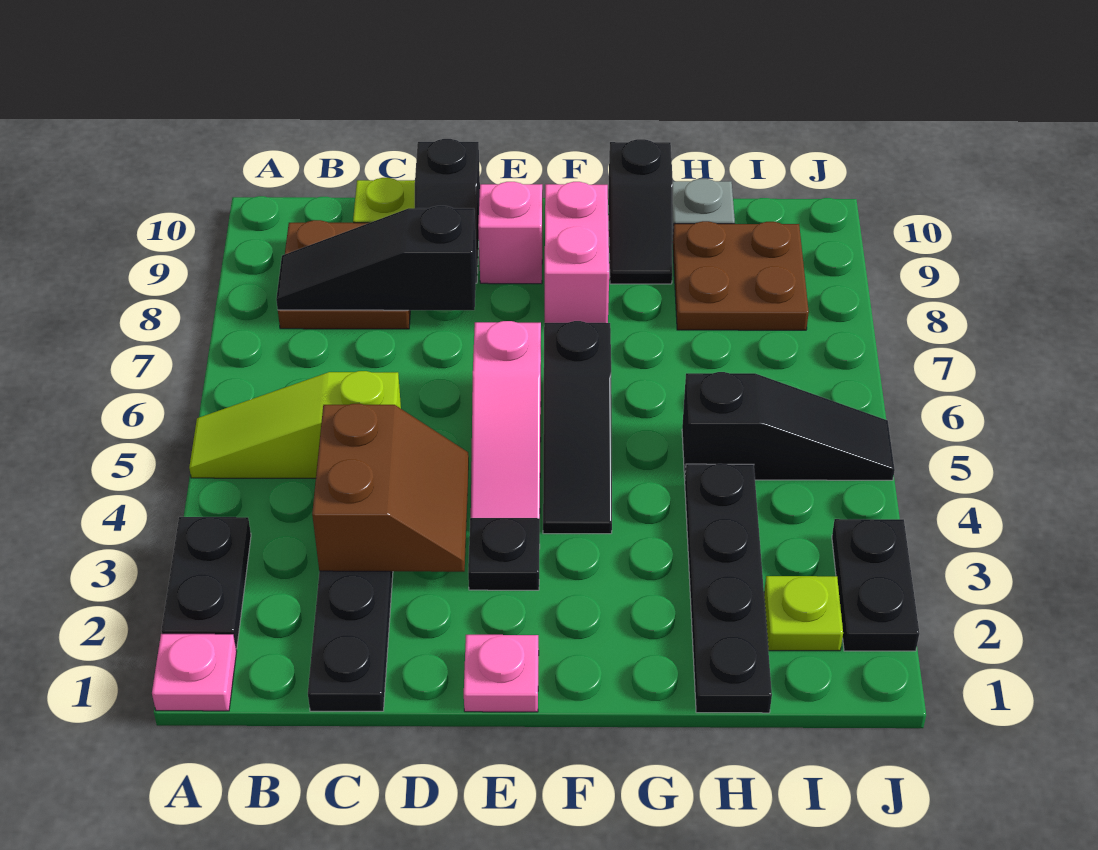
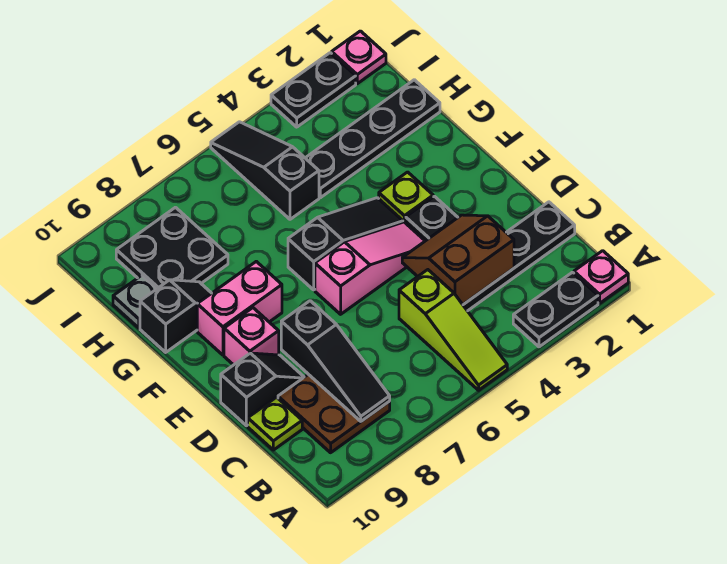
pink plate E1 level 1 -> pink plate J1 level 1
brown plate H8:I9 level 1 -> black plate H8:I9 level 1
lime plate I2 level 1 -> lime plate F3 level 1

